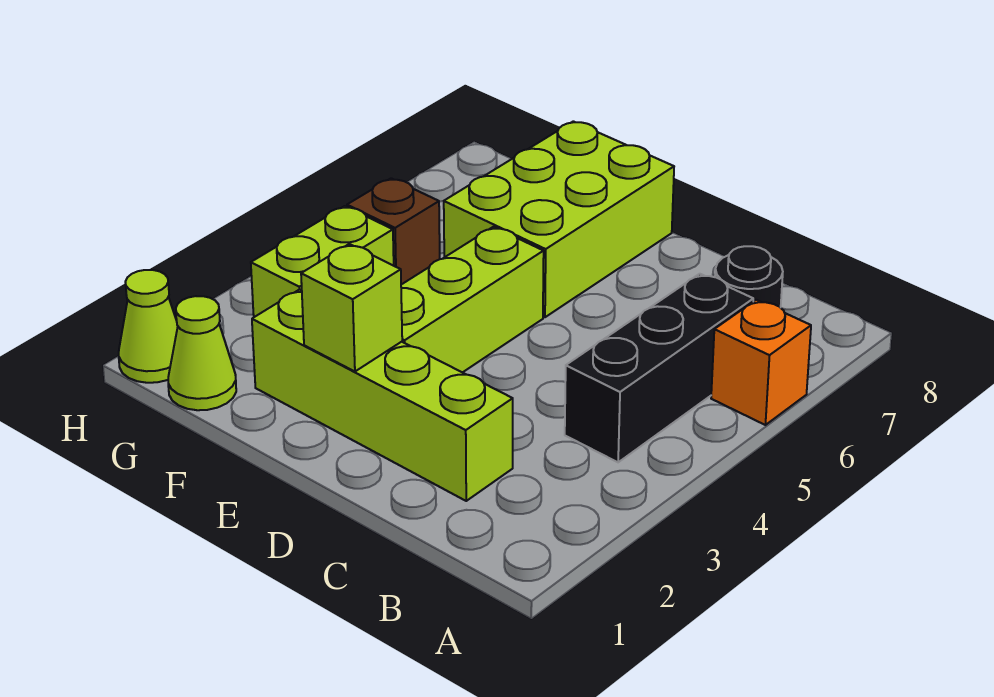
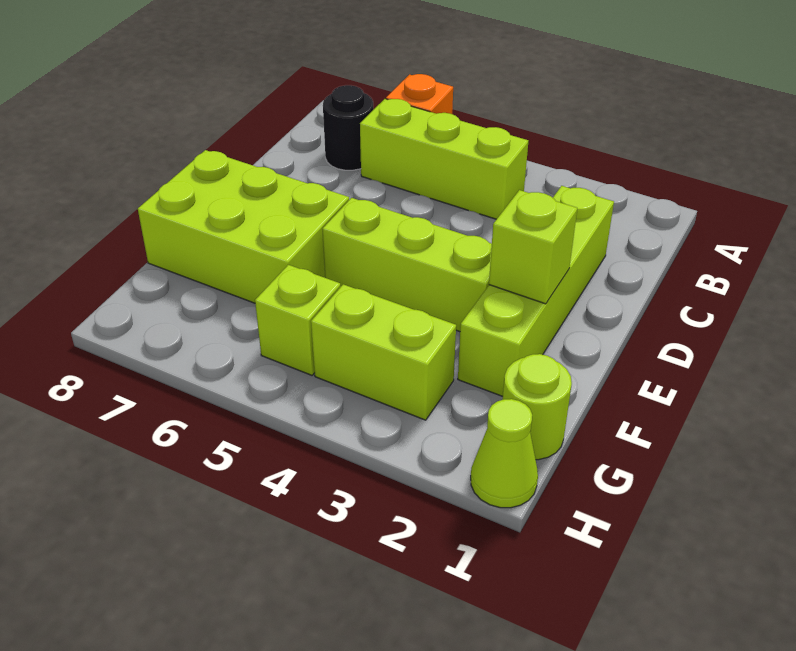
black brick B4:B6 level 1 -> lime brick B4:B6 level 1
lime cone G1 level 1 -> lime round brick G1 level 1
brown brick G5 level 1 -> lime brick G5 level 1

